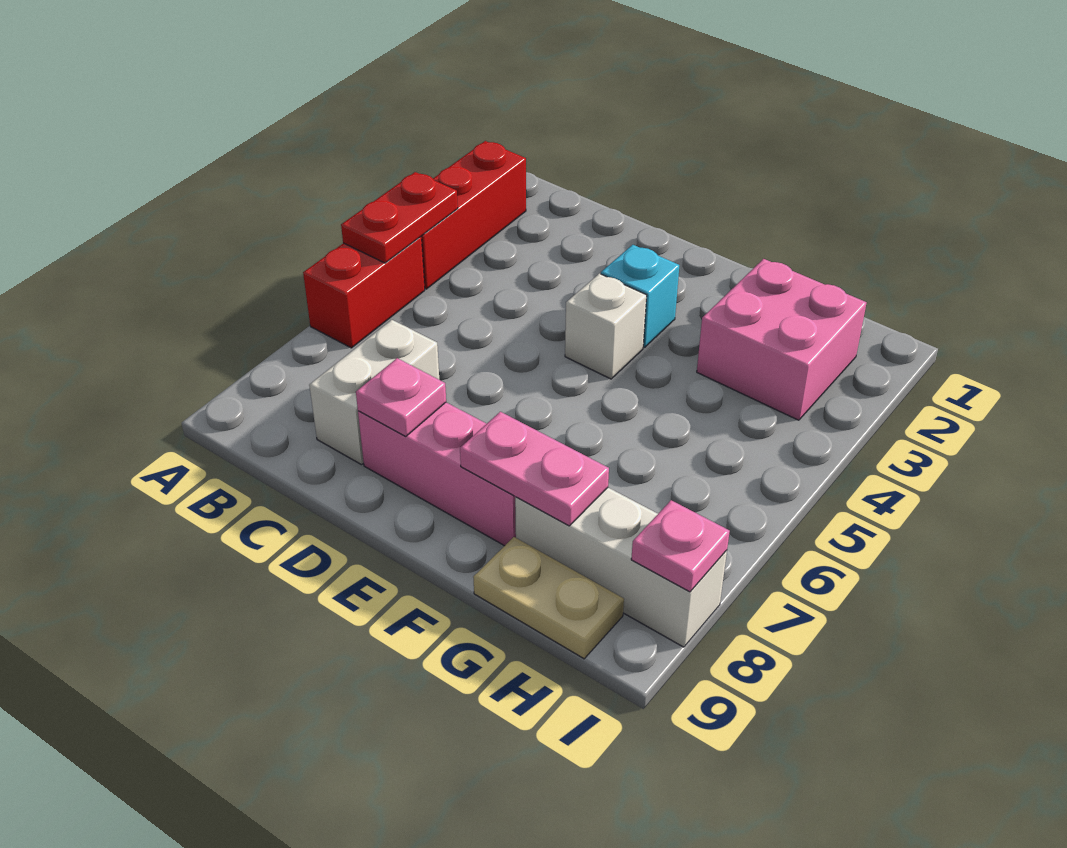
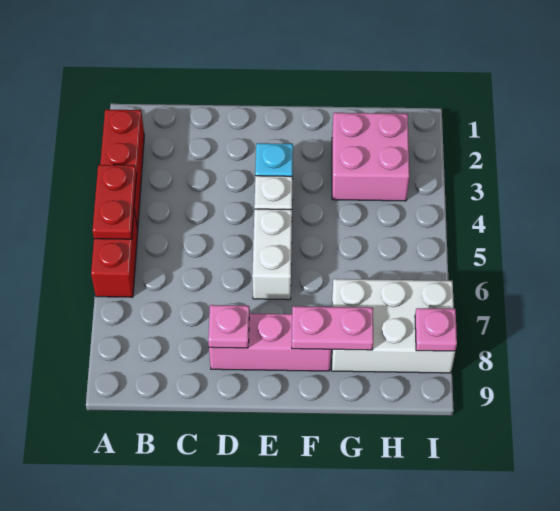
white brick C7:C8 level 1 -> white brick E5:E6 level 1
white brick G8:I8 level 1 -> white brick G7:I8 level 1
tan plate G9:H9 level 1 -> none

